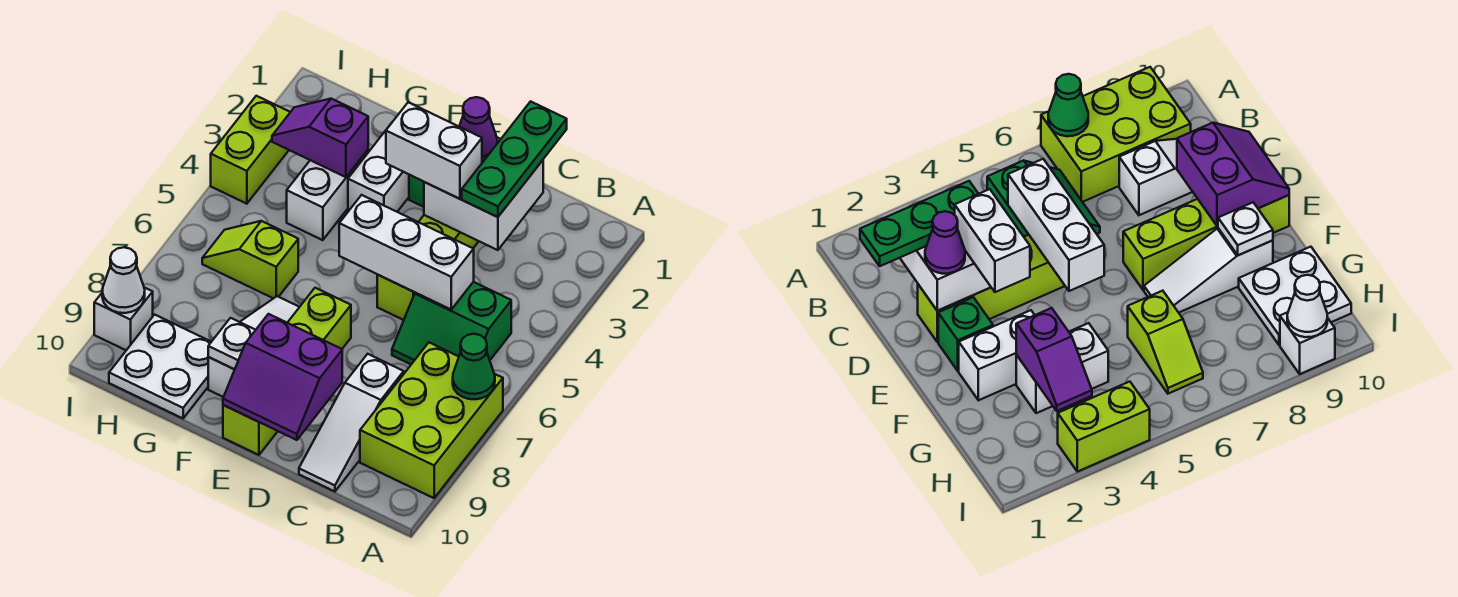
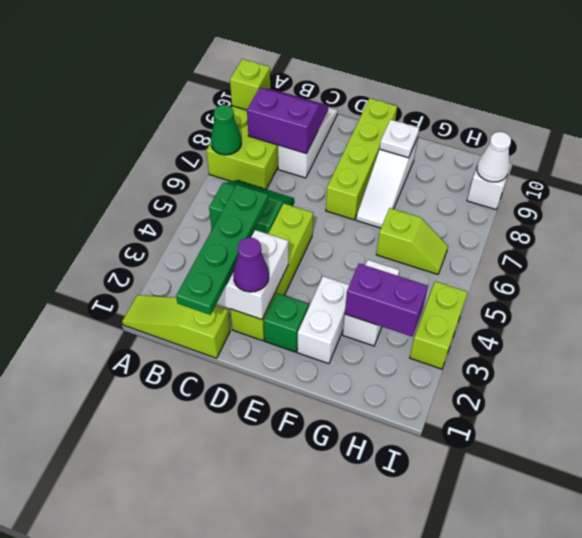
none -> lime slope A1:C1 level 1 top C
none -> lime brick A9 level 2
green plate C1:C3 level 3 -> green plate C1:C4 level 3
white brick C5:E5 level 2 -> none
white brick D3:E3 level 3 -> none
purple slope D9:E10 level 2 top 9 -> purple slope B8:C9 level 2 top 8
purple slope G3:H3 level 2 top G -> purple brick G3:H3 level 2
white plate G9:H10 level 1 -> none

